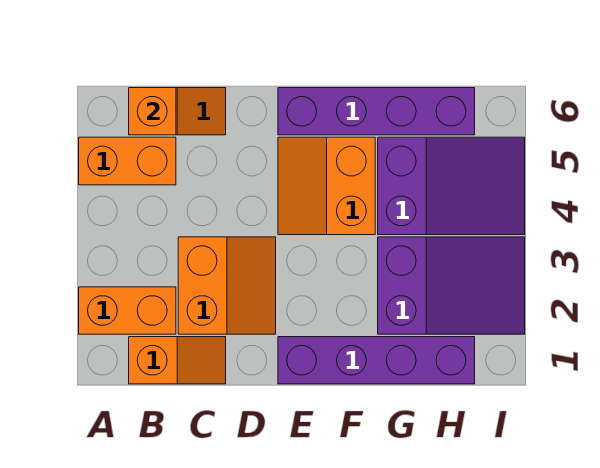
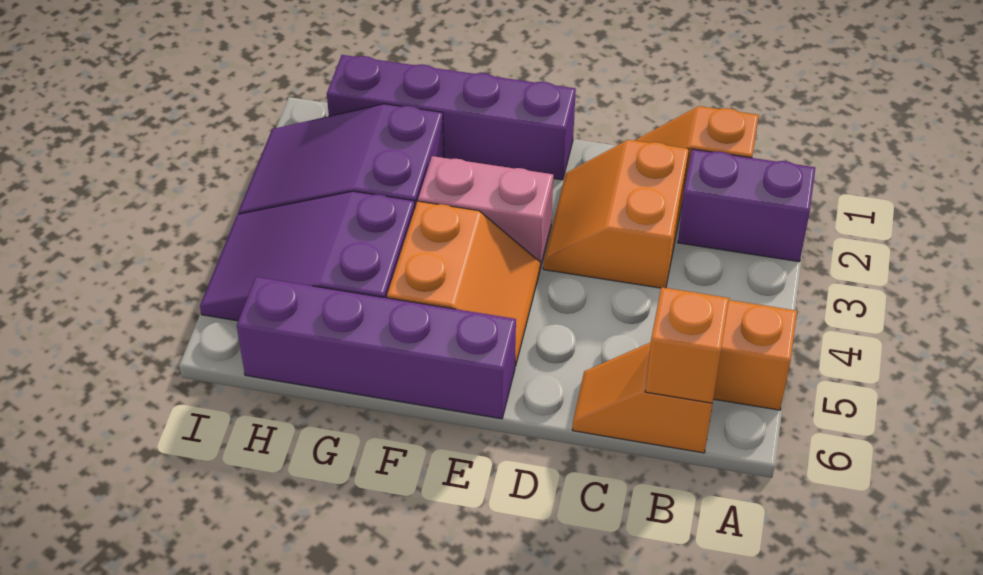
orange brick A2:B2 level 1 -> purple brick A2:B2 level 1
none -> pink brick E3:F3 level 1

